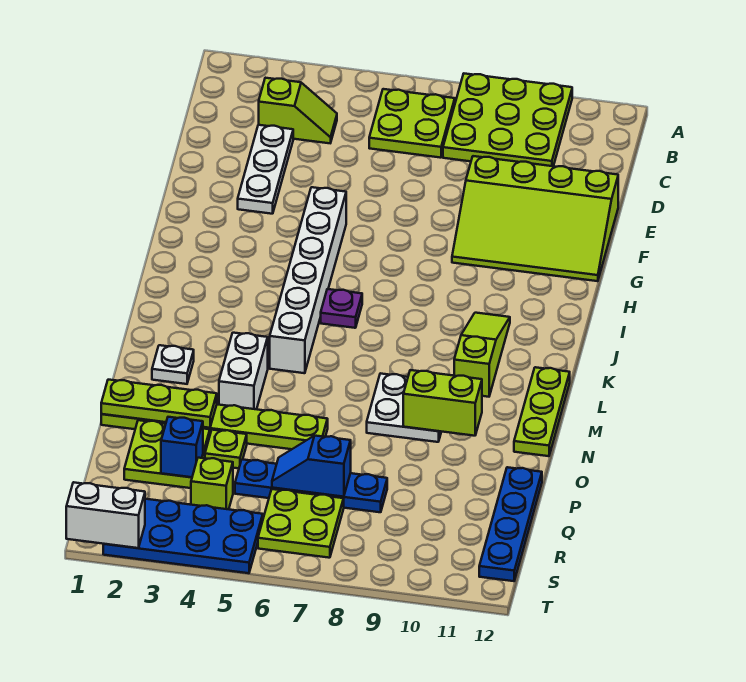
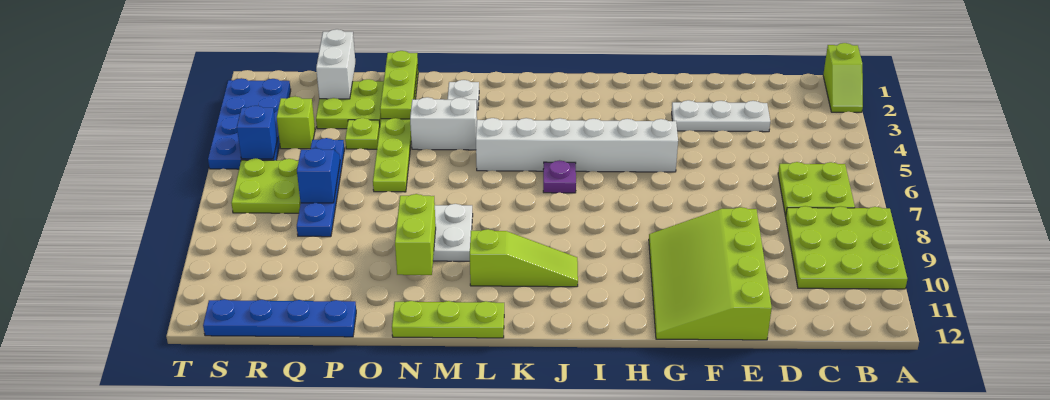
lime slope C3:C4 level 1 top 3 -> lime slope A1:A2 level 1 top 1
blue brick Q3 level 2 -> blue brick S5 level 2
white brick T1:T2 level 2 -> white brick Q1:Q2 level 2

